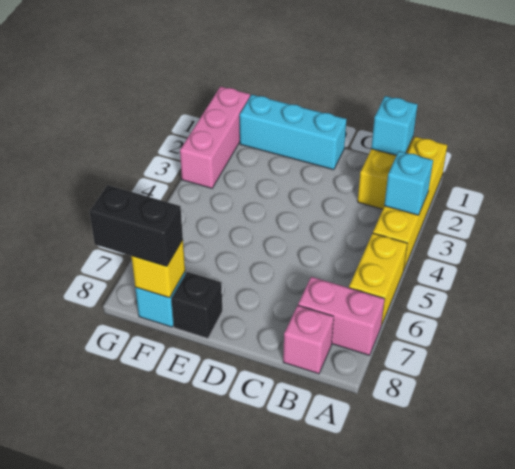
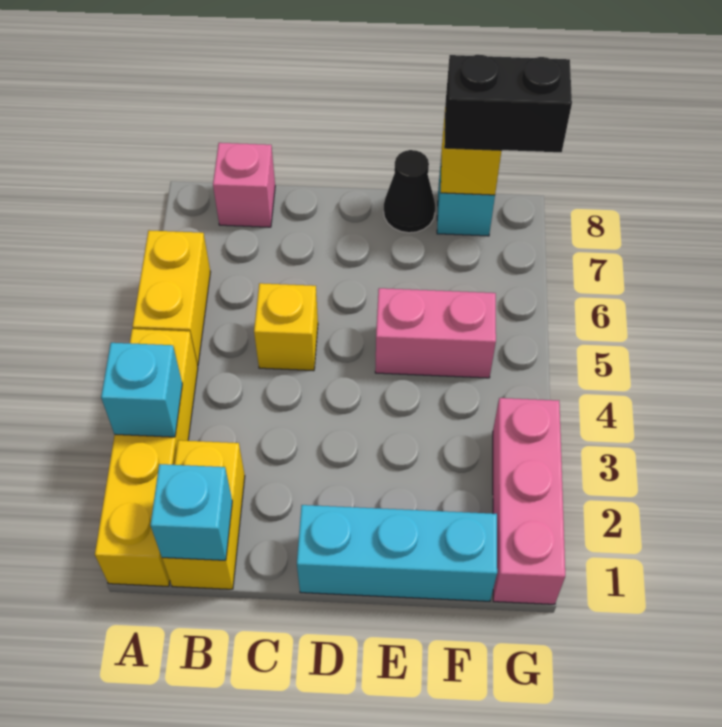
pink brick A7:B7 level 1 -> pink brick E5:F5 level 1
none -> yellow brick C5 level 1
black brick E8 level 1 -> black cone E8 level 1

